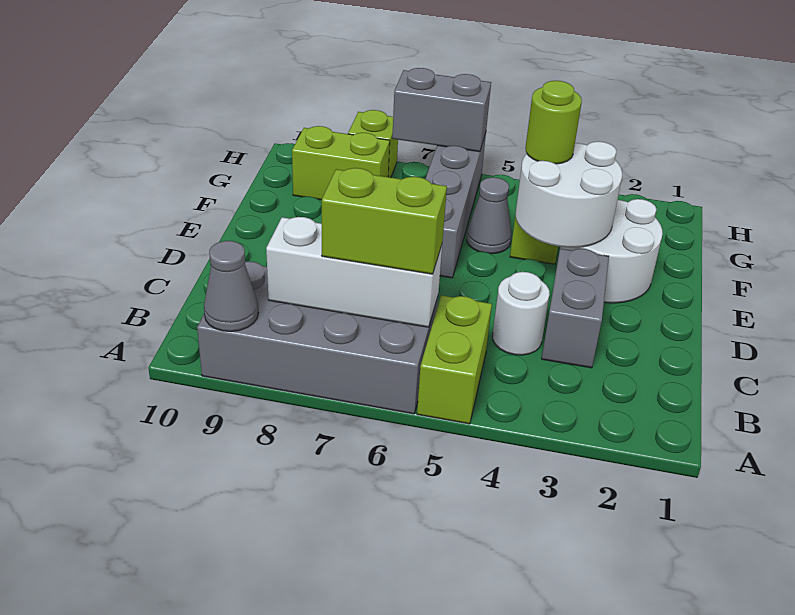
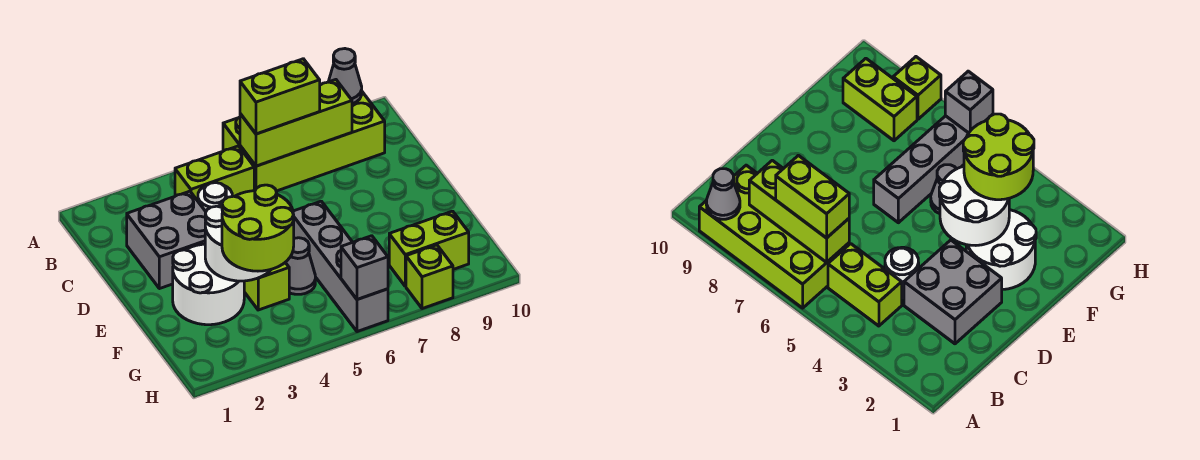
lime brick A5:B5 level 1 -> lime brick B4:B5 level 1
grey brick A6:B9 level 1 -> lime brick A6:B9 level 1
white brick B6:B8 level 2 -> lime brick B6:B8 level 2
grey brick C3:D3 level 1 -> grey brick C2:D3 level 1
lime round brick F4 level 3 -> lime round brick F3:G4 level 3
grey brick H6:H7 level 2 -> grey brick H6 level 2

